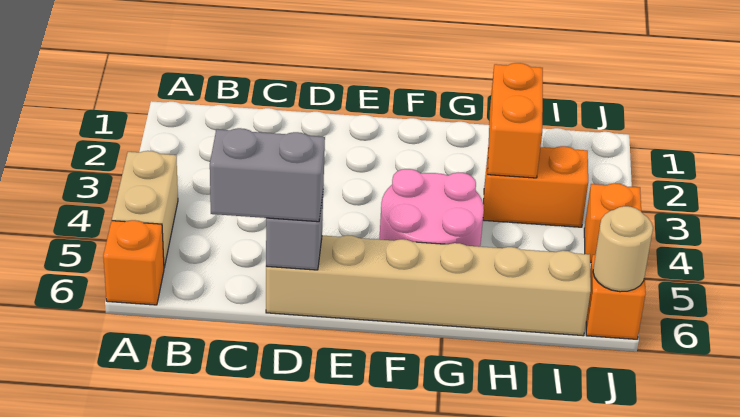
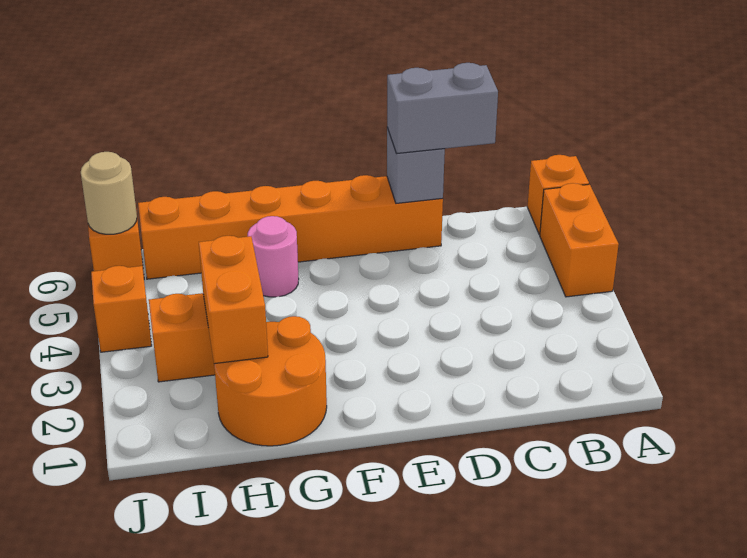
tan brick A4:A5 level 1 -> orange brick A4:A5 level 1
tan brick D6:I6 level 1 -> orange brick D6:I6 level 1
pink round brick F4:G5 level 1 -> pink round brick G5 level 1
none -> orange round brick G1:H2 level 1

